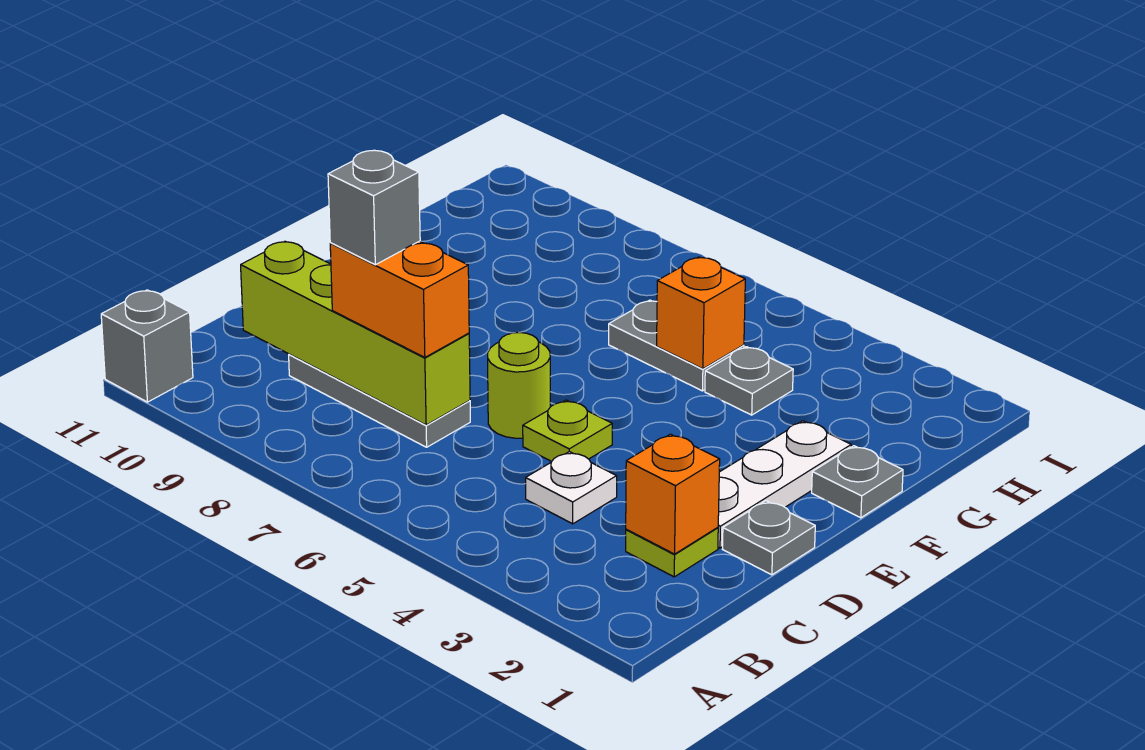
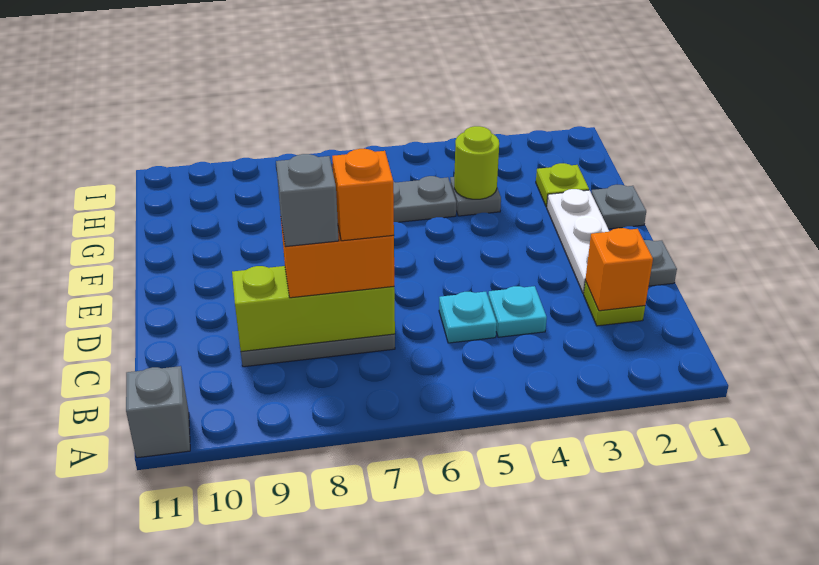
white plate C4 level 1 -> cyan plate C4 level 1
none -> cyan plate C5 level 1
lime brick C7:C10 level 2 -> lime brick C7:C9 level 2
lime plate D5 level 1 -> lime plate G2 level 1
lime round brick D6 level 1 -> lime round brick G4 level 2
orange brick G5 level 2 -> orange brick C7 level 4

